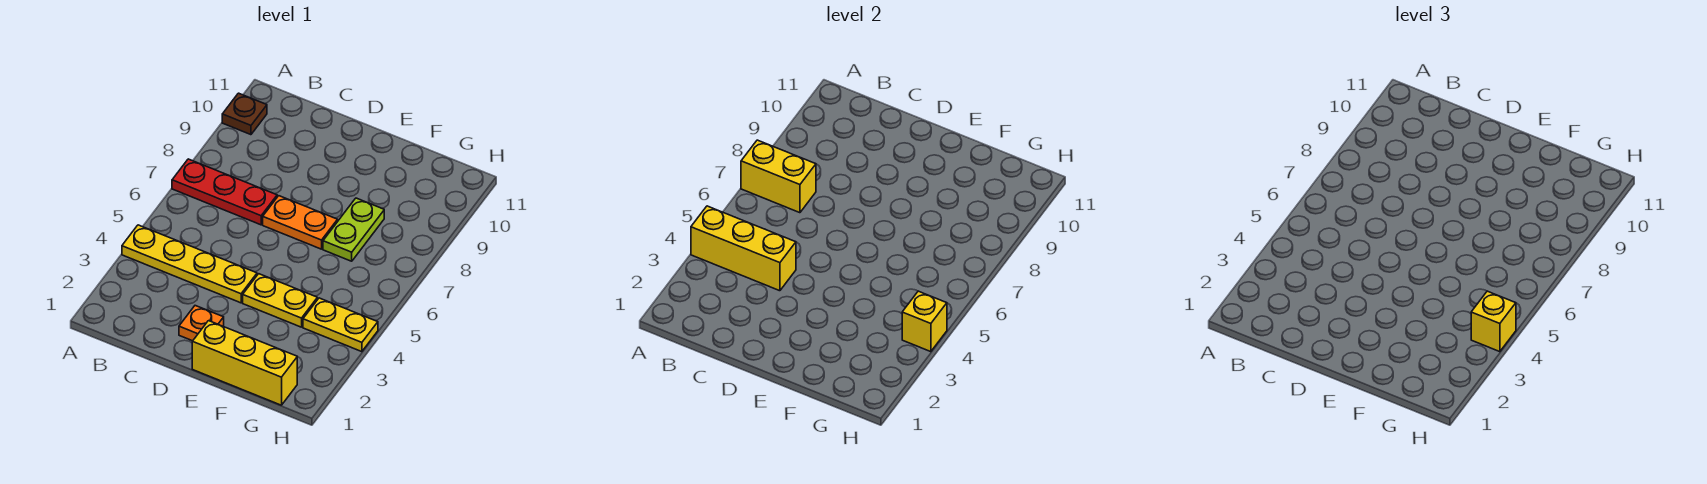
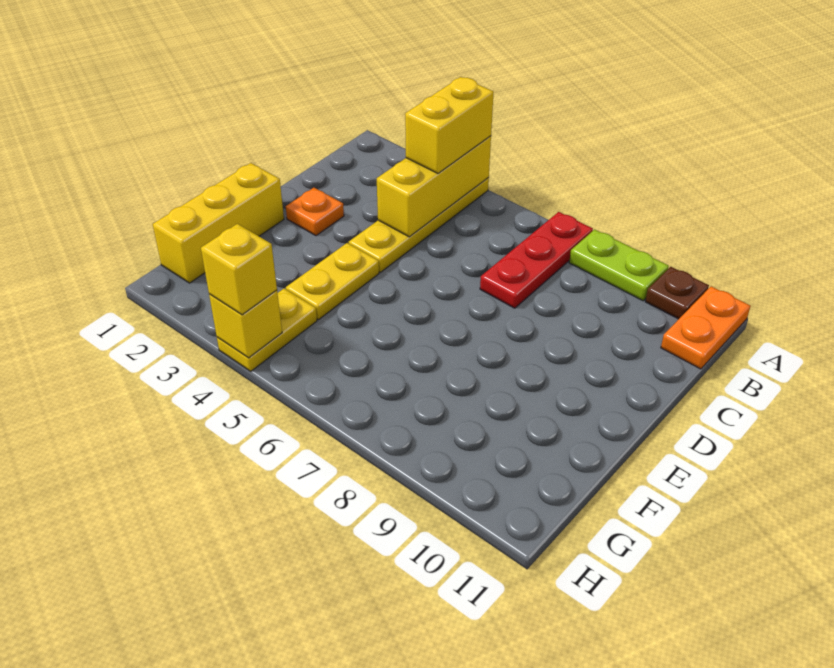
yellow brick A7:B7 level 2 -> yellow brick A4:B4 level 3
orange plate D7:E7 level 1 -> orange plate A11:B11 level 1
lime plate F7:F8 level 1 -> lime plate A8:A9 level 1

